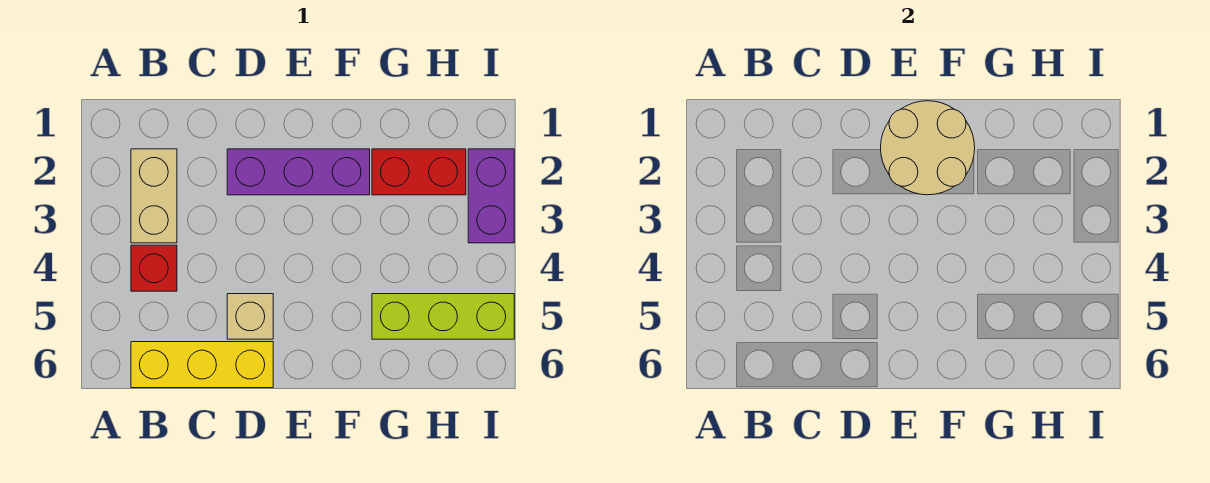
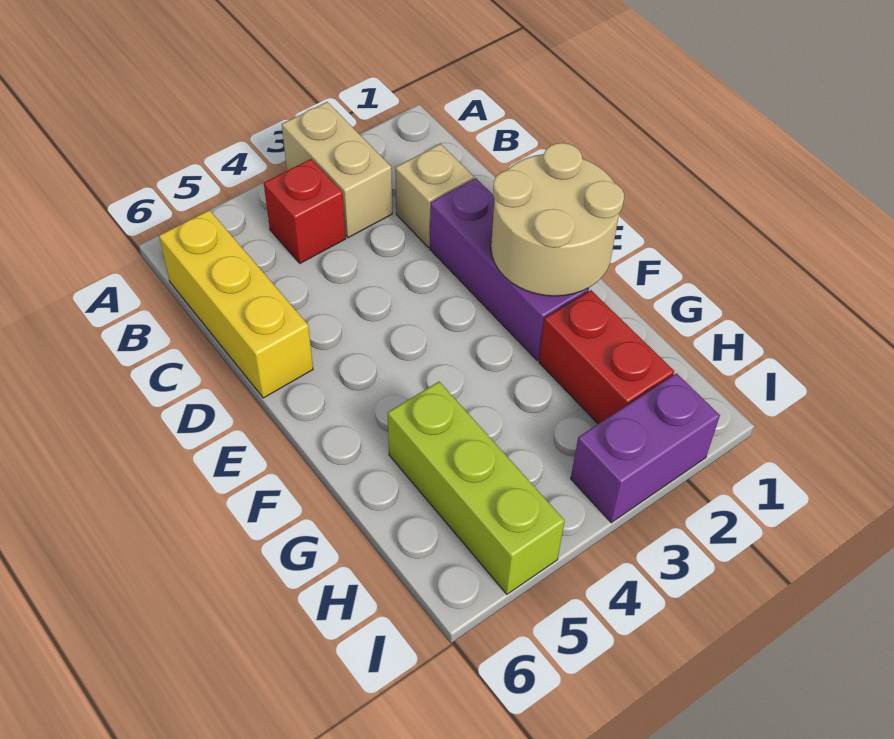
tan brick B2:B3 level 1 -> tan brick A3:B3 level 1
tan brick D5 level 1 -> tan brick C2 level 1

